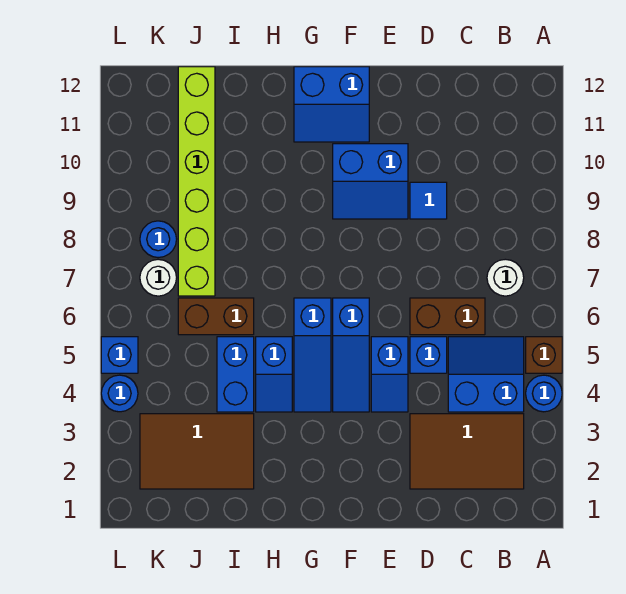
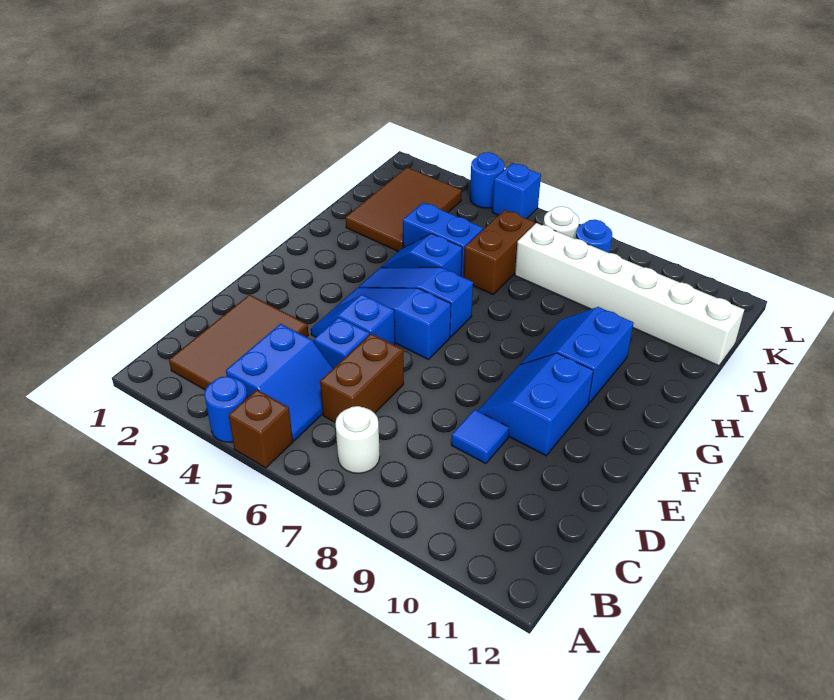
blue slope F11:G12 level 1 top 12 -> blue slope G9:H10 level 1 top 10
lime brick J7:J12 level 1 -> white brick J7:J12 level 1

